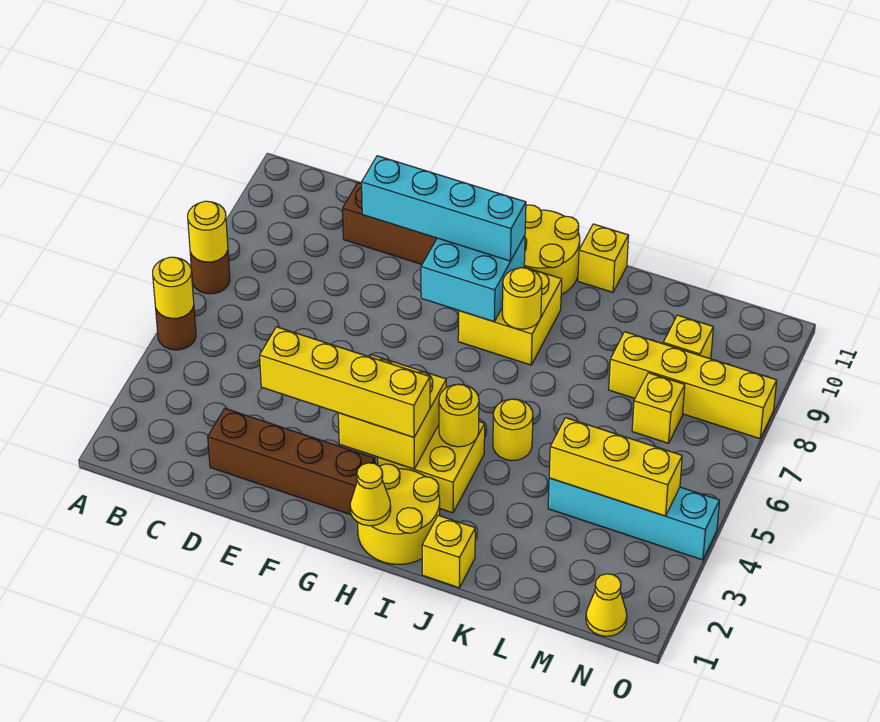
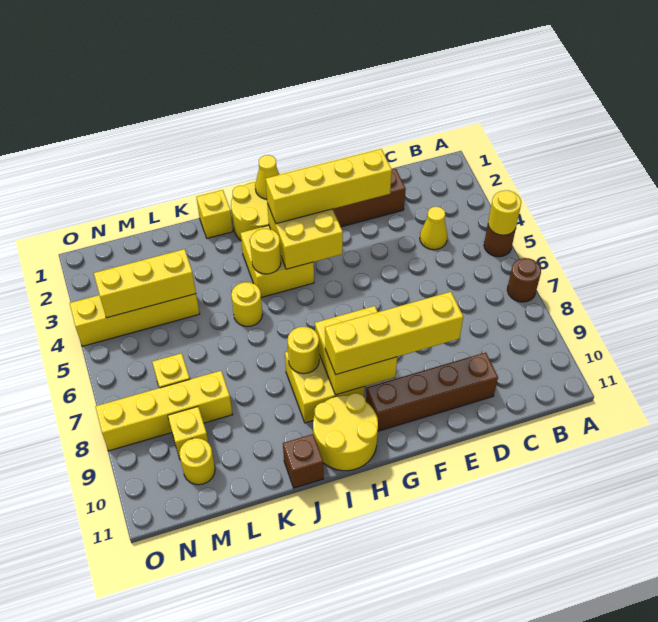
yellow round brick A7 level 2 -> yellow round brick M10 level 1
cyan brick E9:H9 level 3 -> yellow brick E9:H9 level 3
cyan brick G8:H9 level 2 -> yellow brick G8:H9 level 2
yellow brick J11 level 1 -> brown brick J11 level 1
cyan brick L4:O4 level 1 -> yellow brick L4:O4 level 1
yellow cone N1 level 1 -> yellow cone C4 level 1

